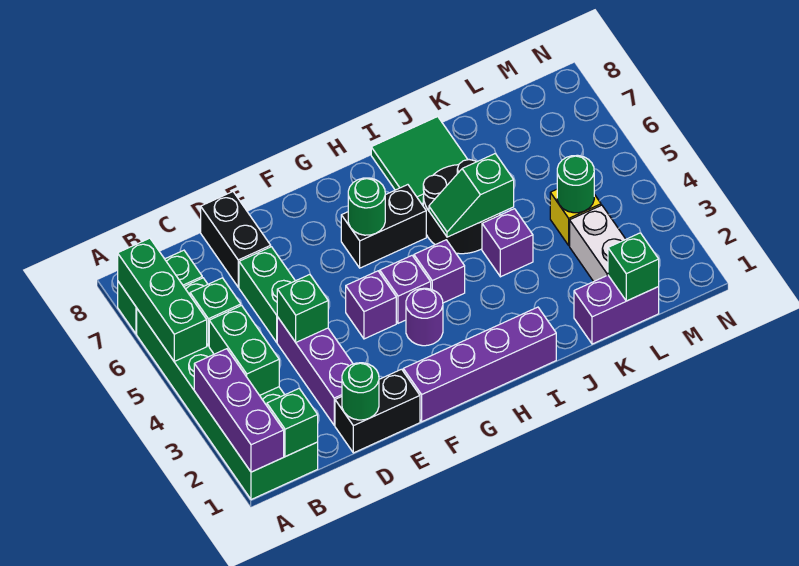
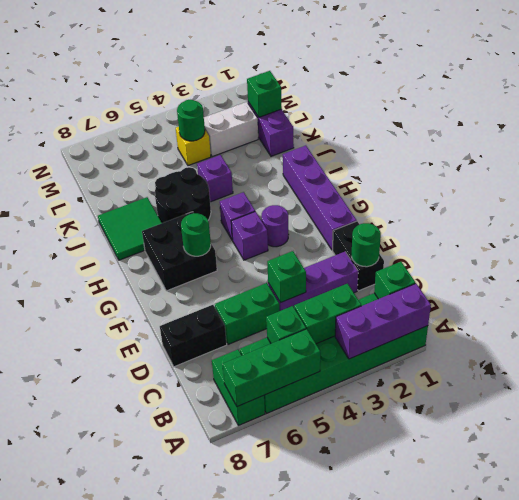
purple brick F4 level 1 -> none
black brick G6:H6 level 1 -> black brick G6:H7 level 1
green slope I5:J5 level 2 top J -> none

